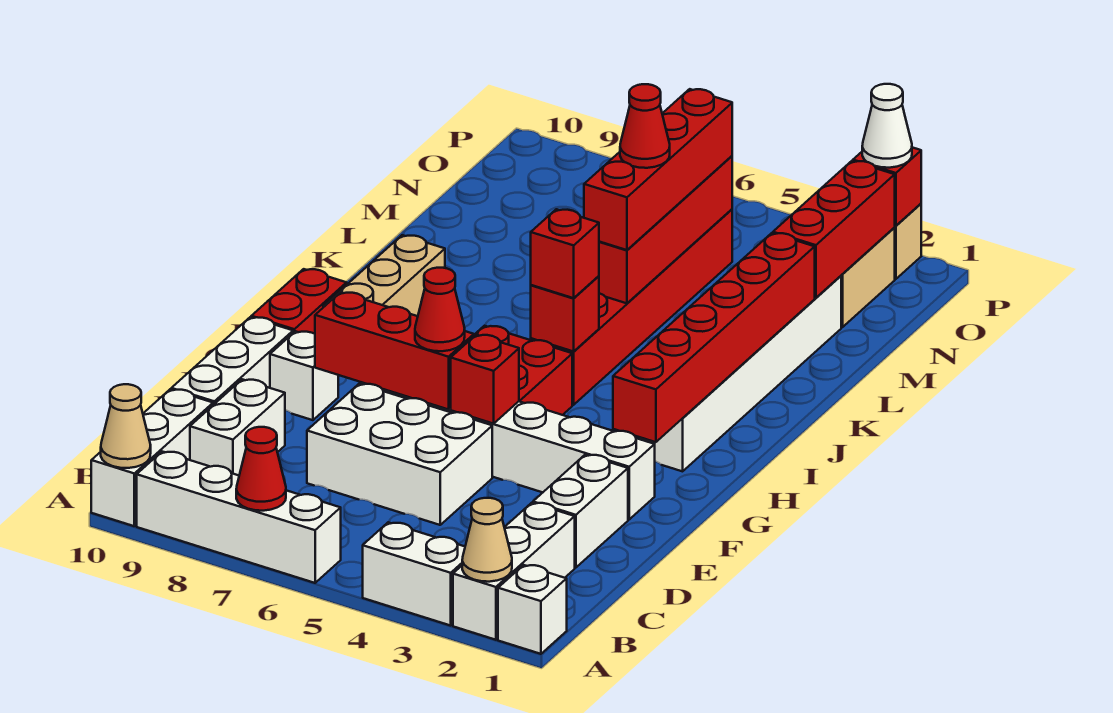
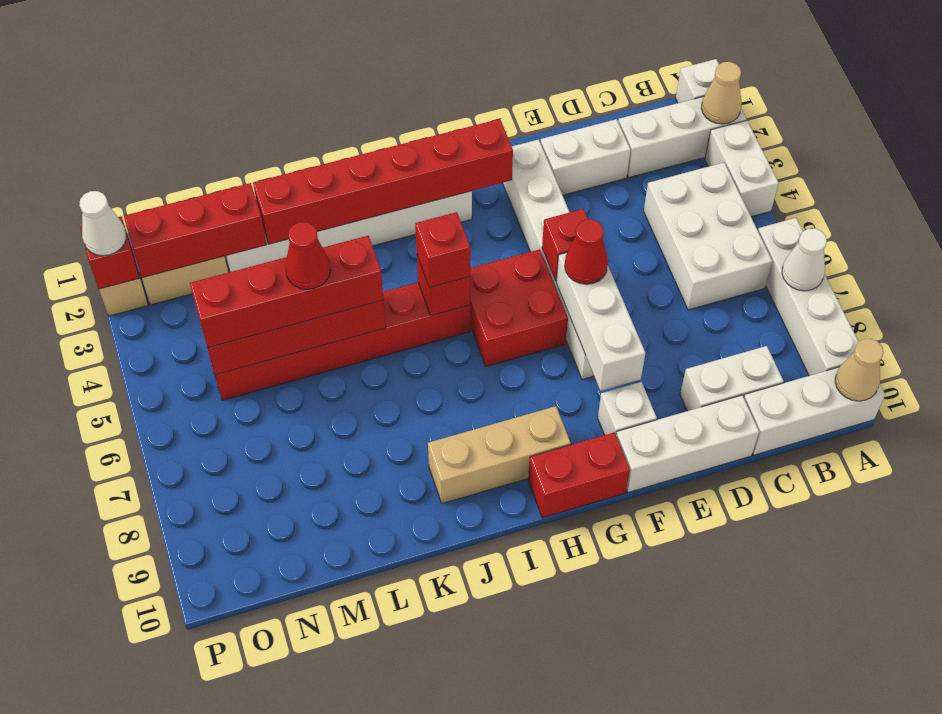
red cone A7 level 2 -> white cone A7 level 2
white brick D5:E7 level 1 -> white brick B4:C6 level 1
red brick F6:F8 level 2 -> white brick F6:F8 level 2

